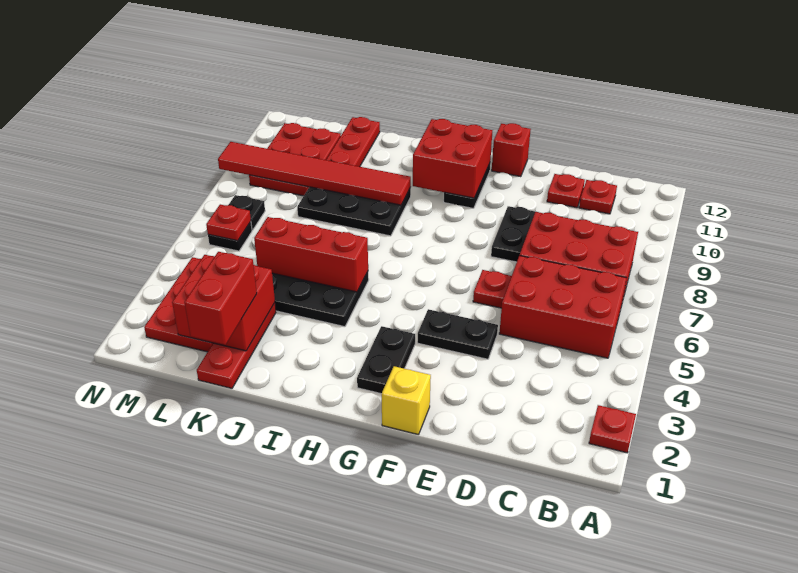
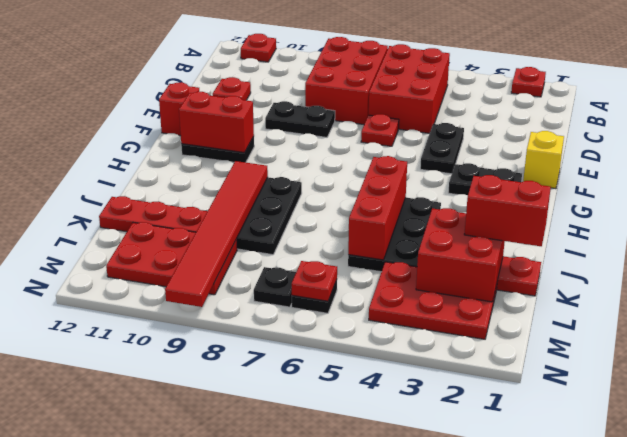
red plate C11 level 1 -> red plate A11 level 1
red brick G10:H11 level 2 -> red brick G10:G11 level 2

